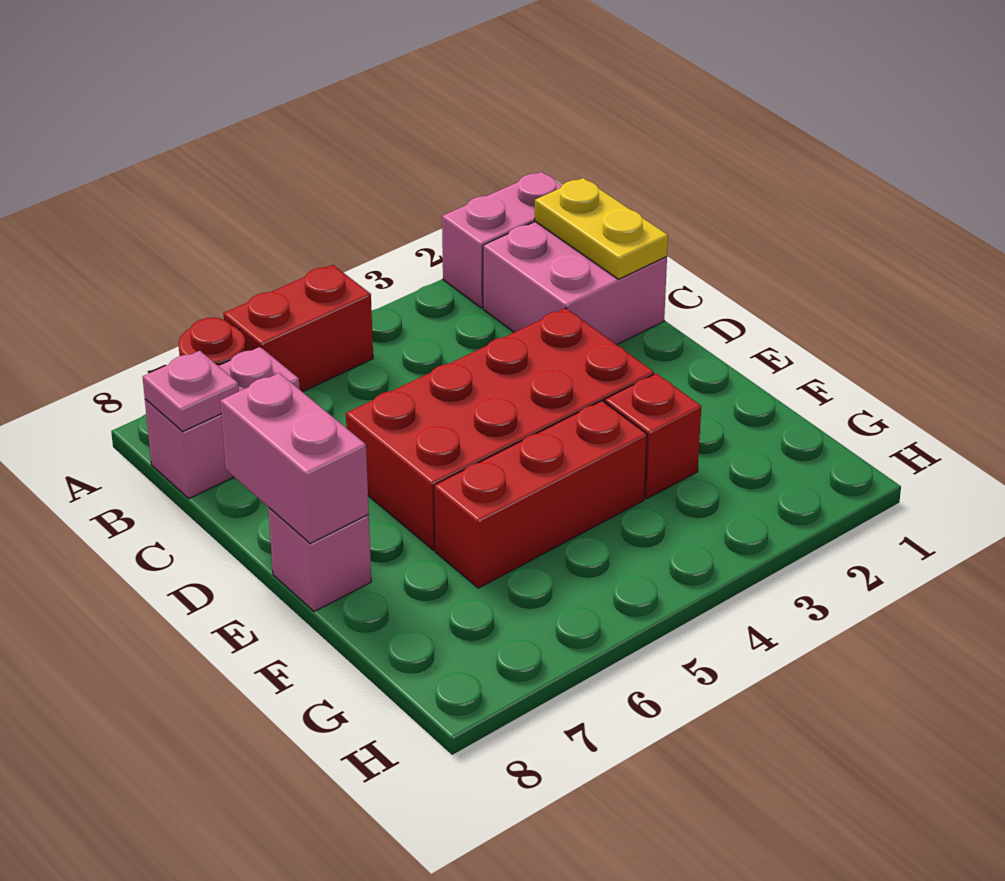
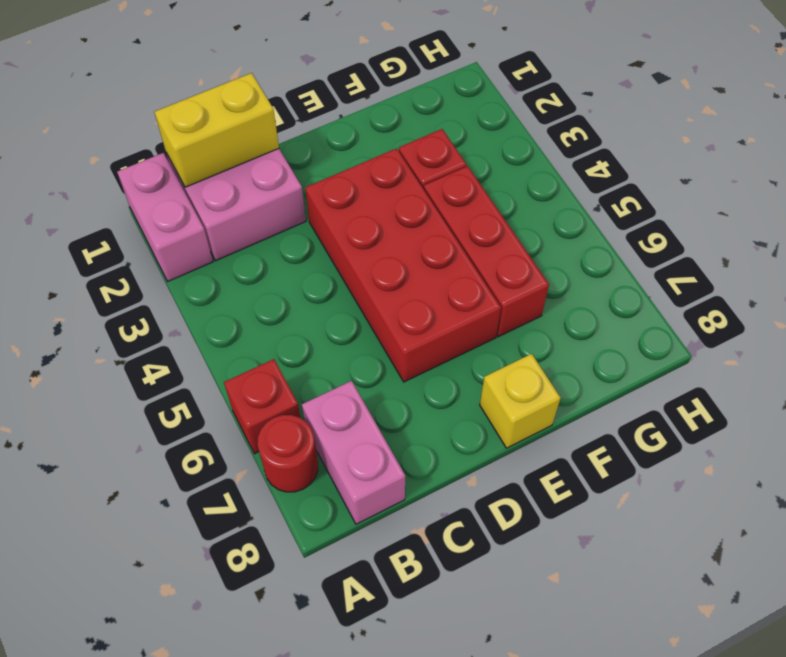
red brick A5:A6 level 1 -> red brick A6 level 1
yellow plate B1:C1 level 2 -> yellow brick B1:C1 level 2
pink plate B8 level 2 -> none
pink brick D8:E8 level 2 -> none
pink brick E8 level 1 -> yellow brick E8 level 1

